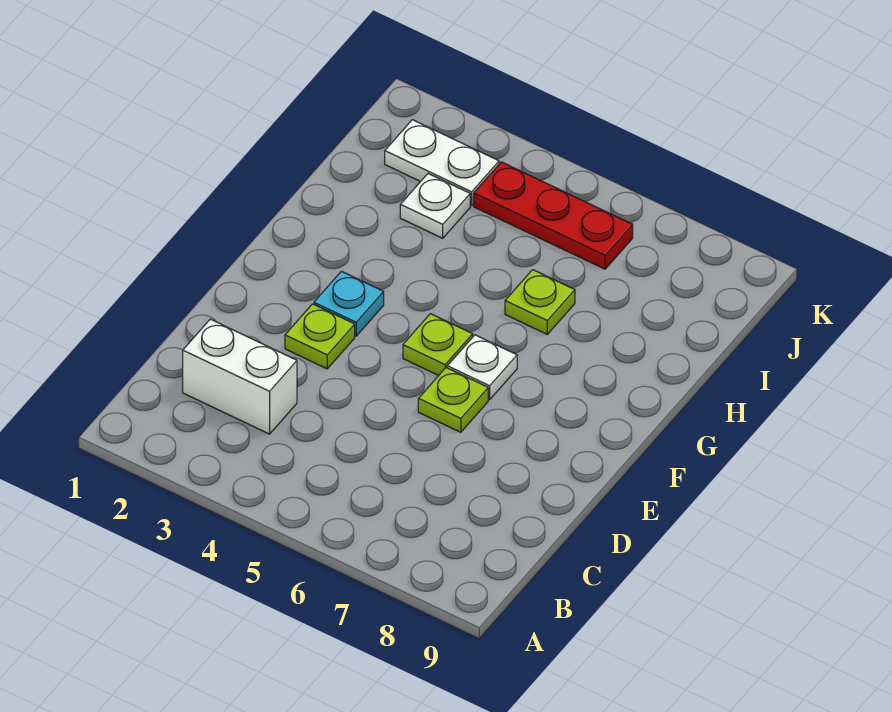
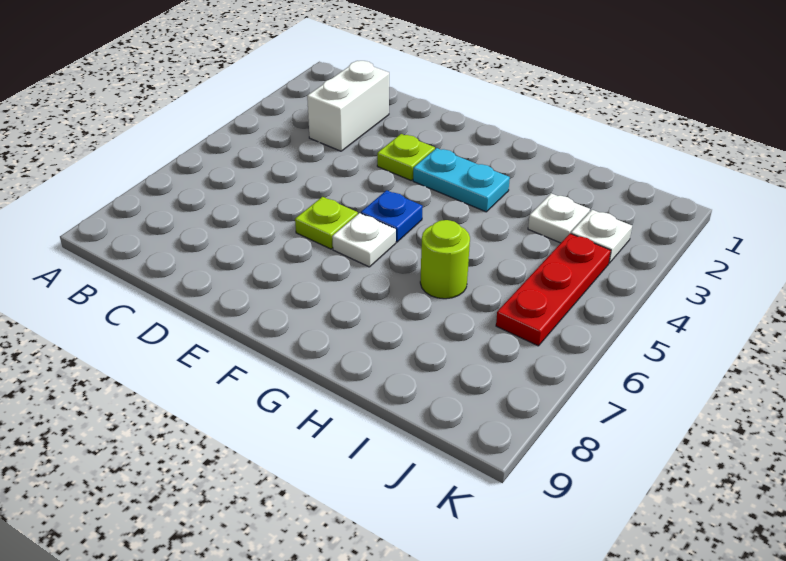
cyan plate F3 level 1 -> cyan plate F3:G3 level 1
lime plate F5 level 1 -> blue plate F5 level 1
lime plate H6 level 1 -> lime round brick H6 level 1
white plate J2:J3 level 1 -> white plate J3 level 1

